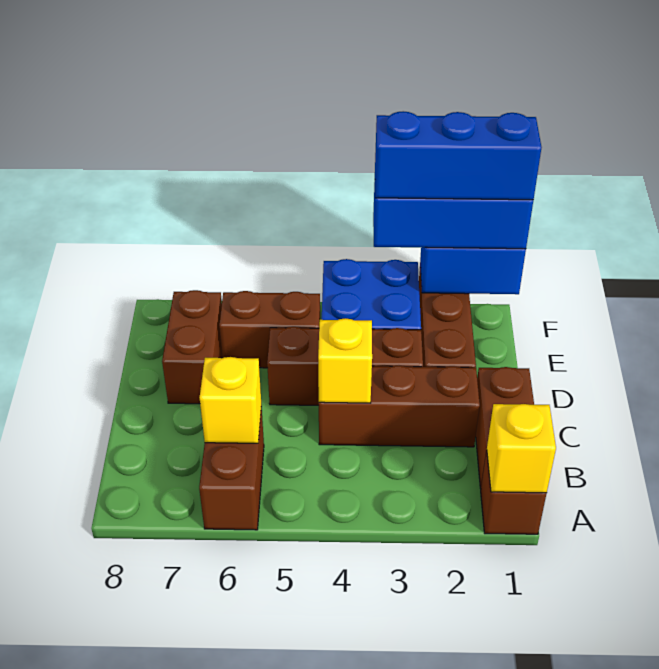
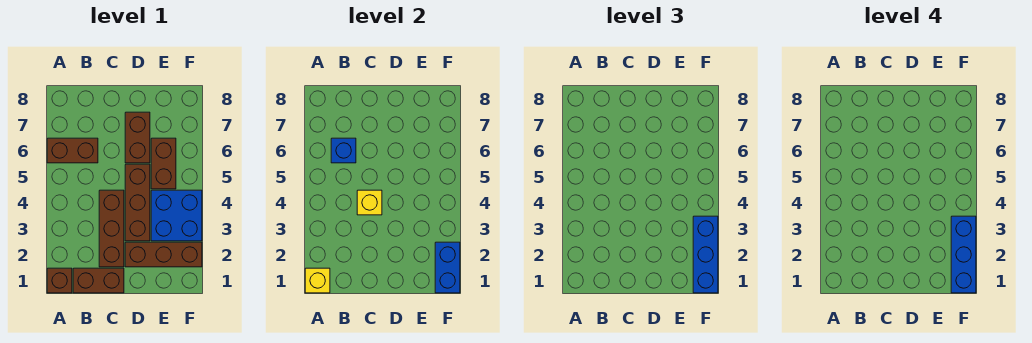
yellow brick B6 level 2 -> blue brick B6 level 2
brown brick D7:E7 level 1 -> brown brick D6:D7 level 1

